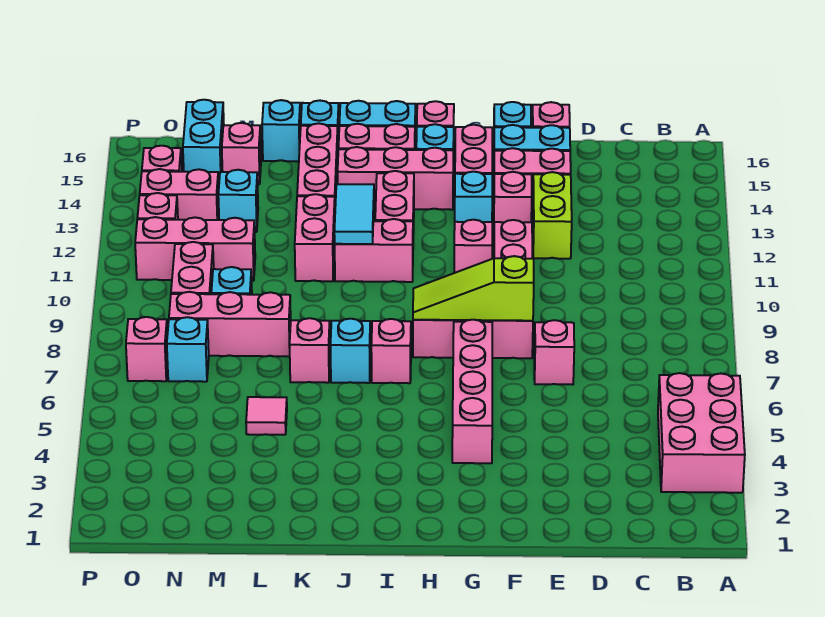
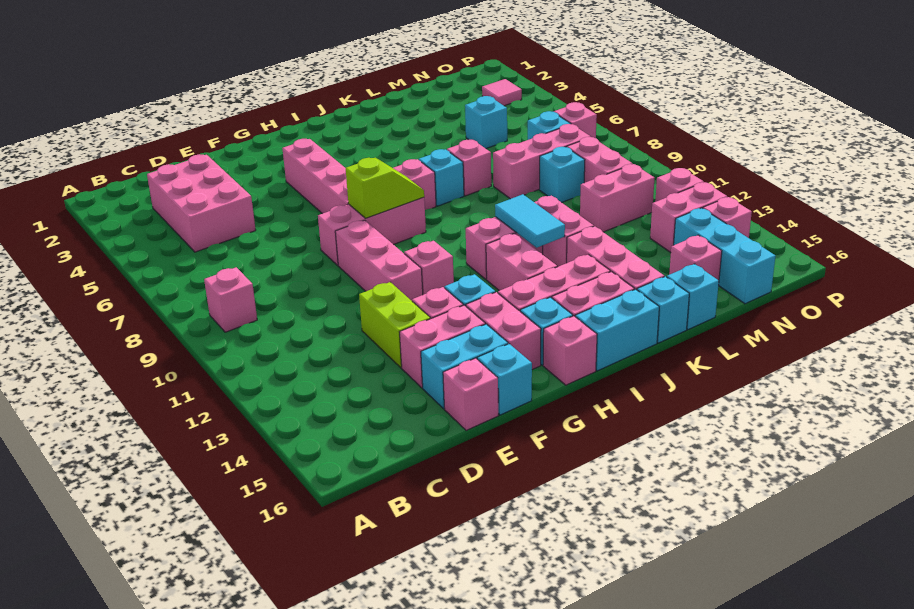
pink brick A3:B5 level 1 -> pink brick C3:D5 level 1
pink brick E7 level 1 -> pink brick B9 level 1
lime slope F8:H8 level 2 top F -> lime slope G8:H8 level 2 top G
pink tile L5 level 1 -> pink tile O3 level 1
pink brick M11:O11 level 1 -> pink brick M11:N11 level 1
cyan brick M13 level 1 -> cyan brick M5 level 1
cyan brick N15:N16 level 1 -> cyan brick N14:N16 level 1

